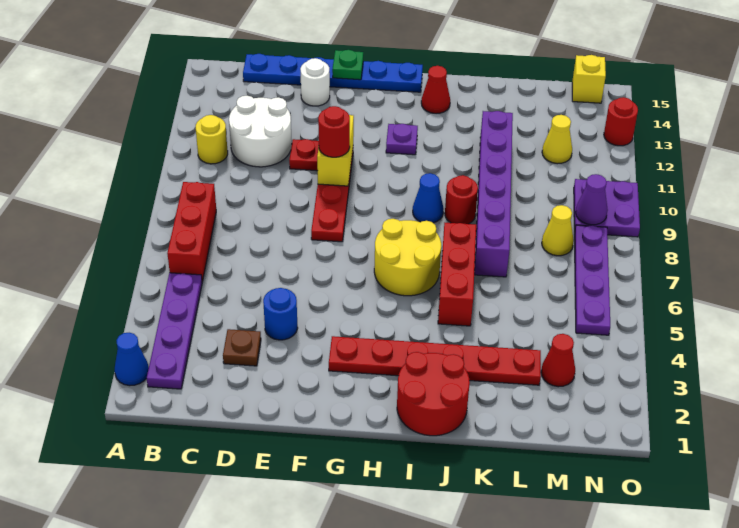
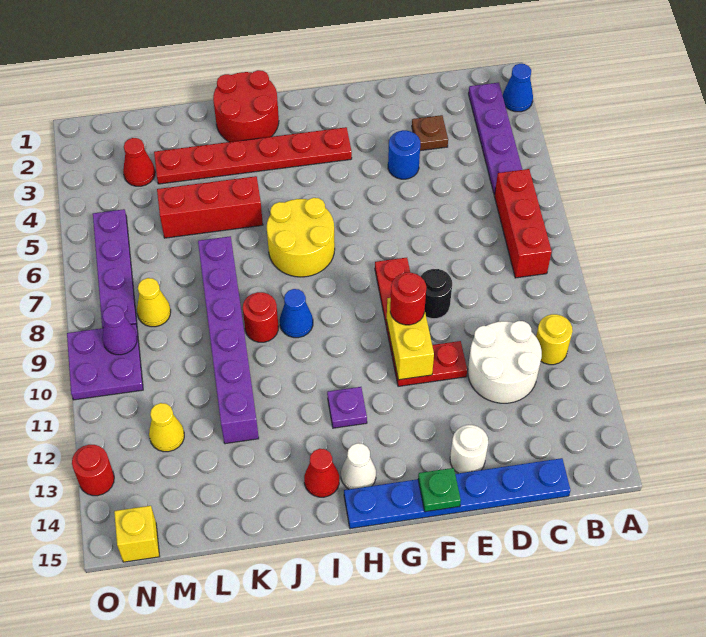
none -> black round brick E9 level 1
none -> white cone H14 level 1
red brick J5:J7 level 1 -> red brick J5:L5 level 1

